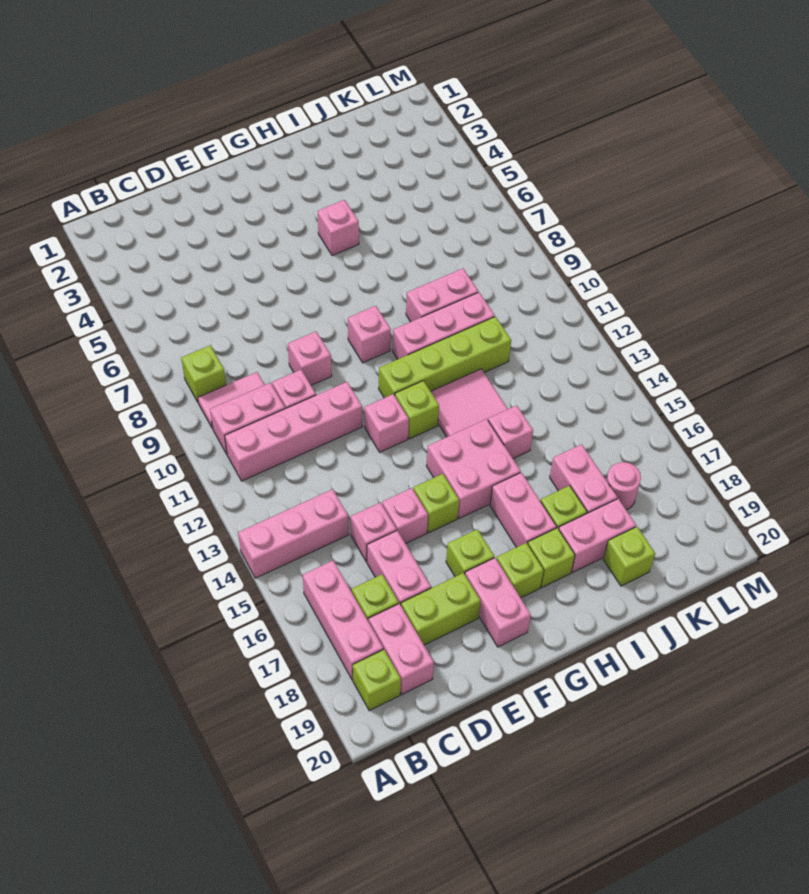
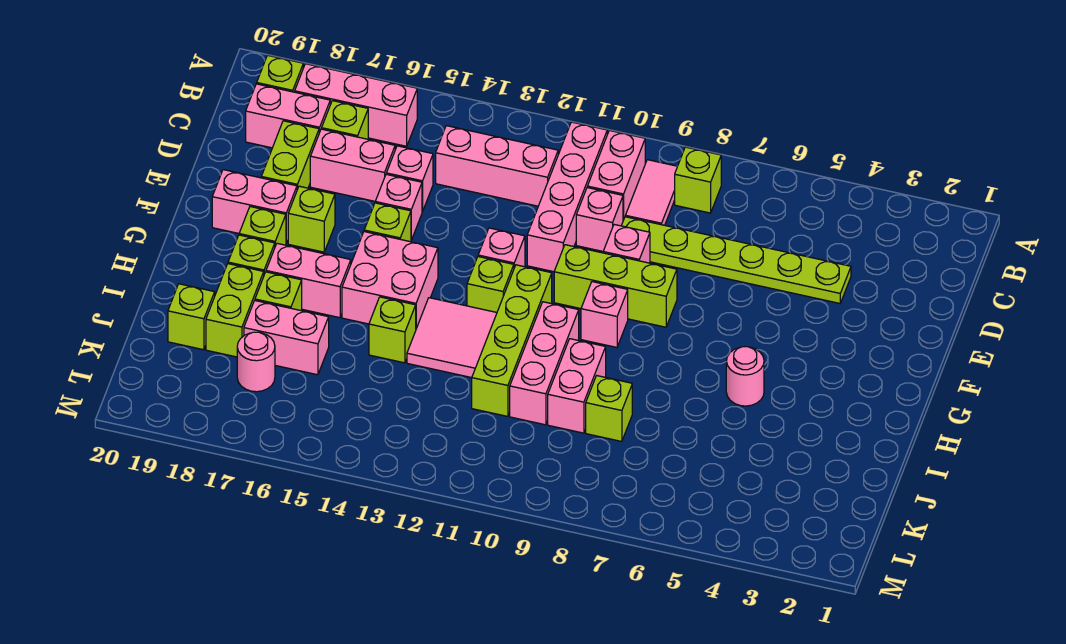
pink brick A14:C14 level 1 -> pink brick C12:C14 level 1
none -> lime plate D4:D9 level 1
none -> lime brick F8:F10 level 1
pink brick H5 level 1 -> pink round brick H5 level 1
pink brick I14 level 1 -> lime brick I14 level 1
pink brick I18:J18 level 1 -> lime brick I18:J18 level 1
none -> lime brick J8 level 1

